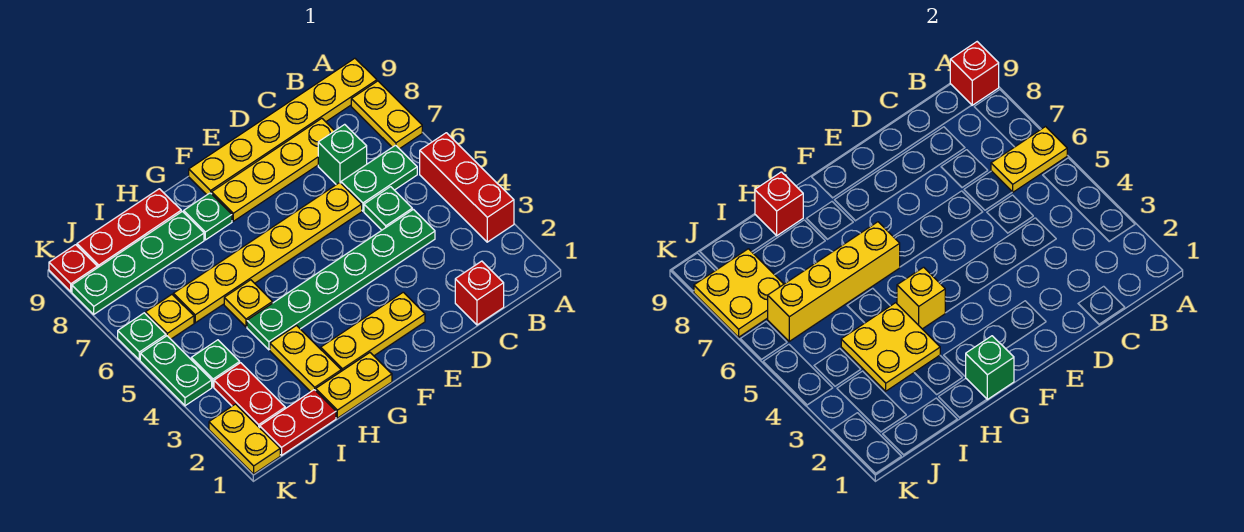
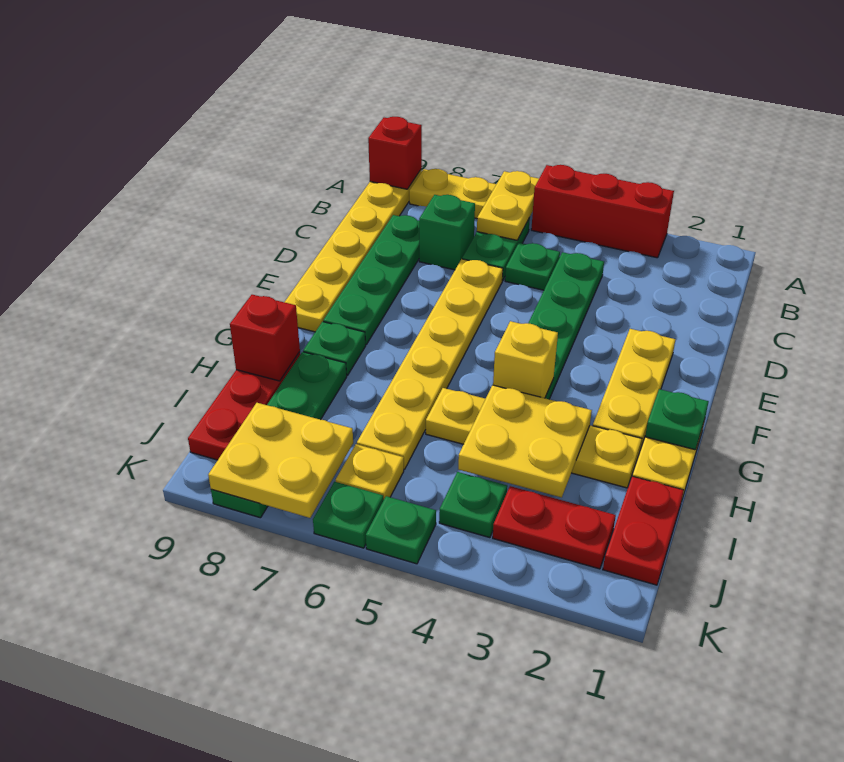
red brick C1 level 1 -> none
yellow plate C8:F8 level 1 -> green plate C8:F8 level 1
green brick G1 level 2 -> green plate G1 level 2
yellow brick G6:J6 level 2 -> none
yellow plate K1:K2 level 1 -> none
green plate K4:K5 level 1 -> green plate K5 level 1
red plate K9 level 1 -> none

